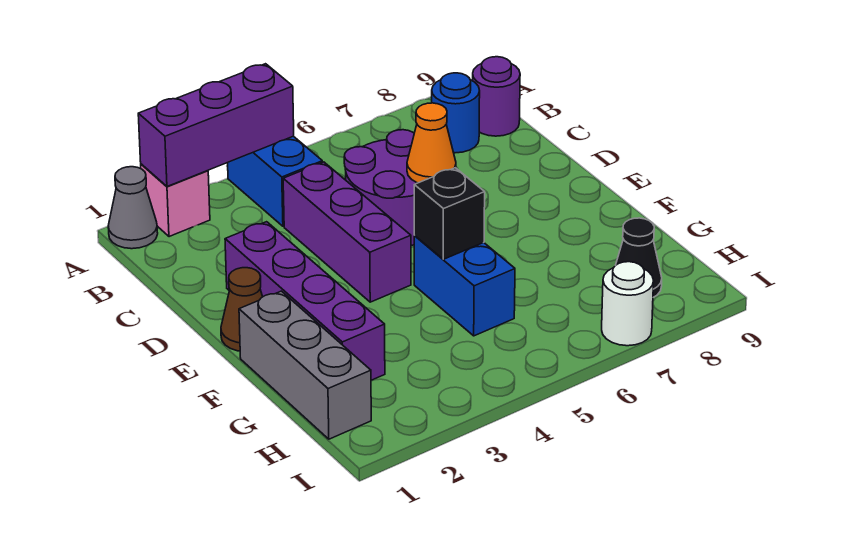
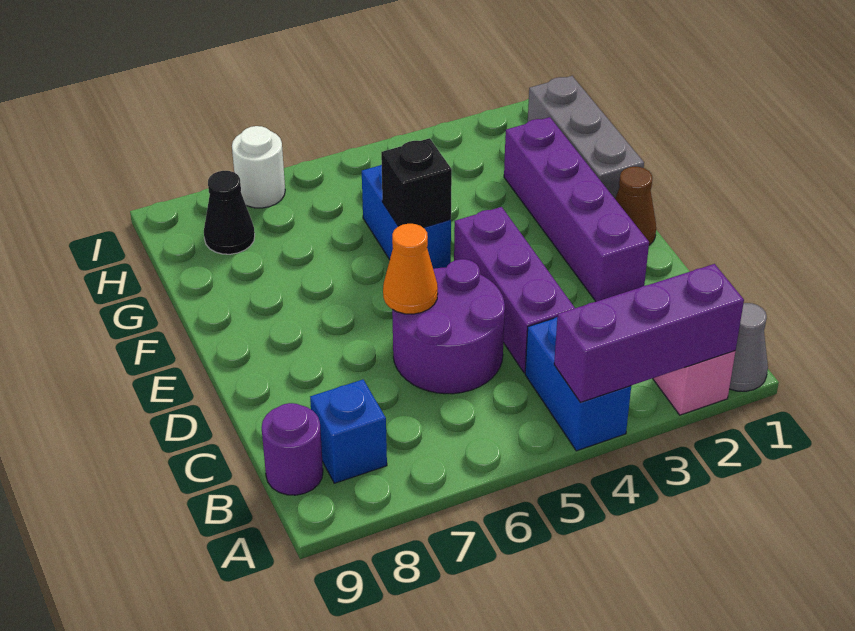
blue round brick B8 level 1 -> blue brick B8 level 1

